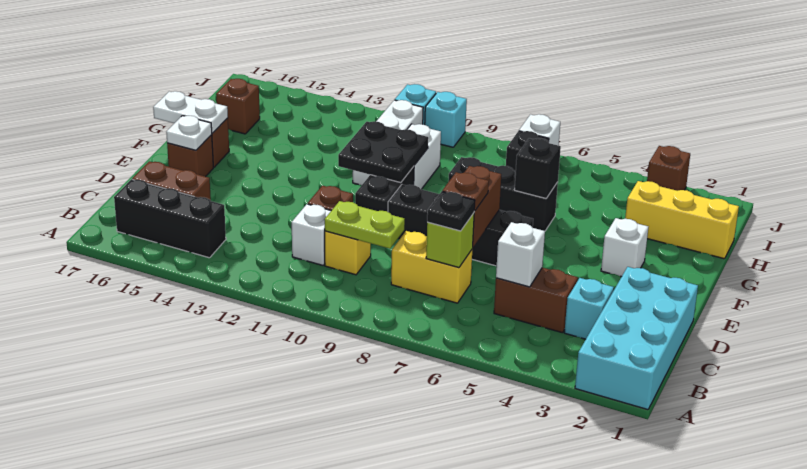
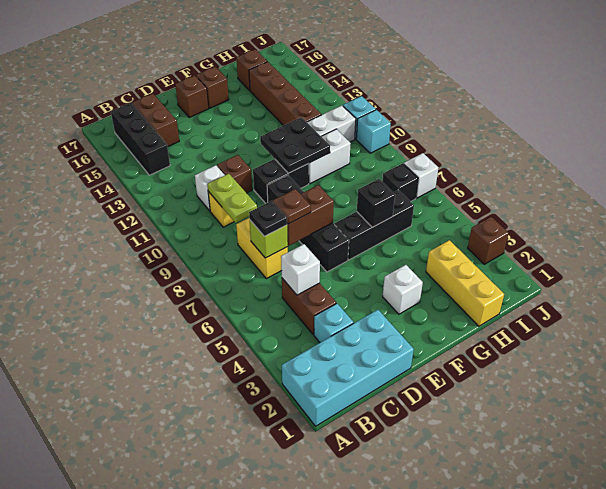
white plate E16 level 2 -> none
white plate F16:F17 level 2 -> none
black brick G6:G8 level 1 -> black brick F6:H6 level 1
none -> brown brick H12:H15 level 1

